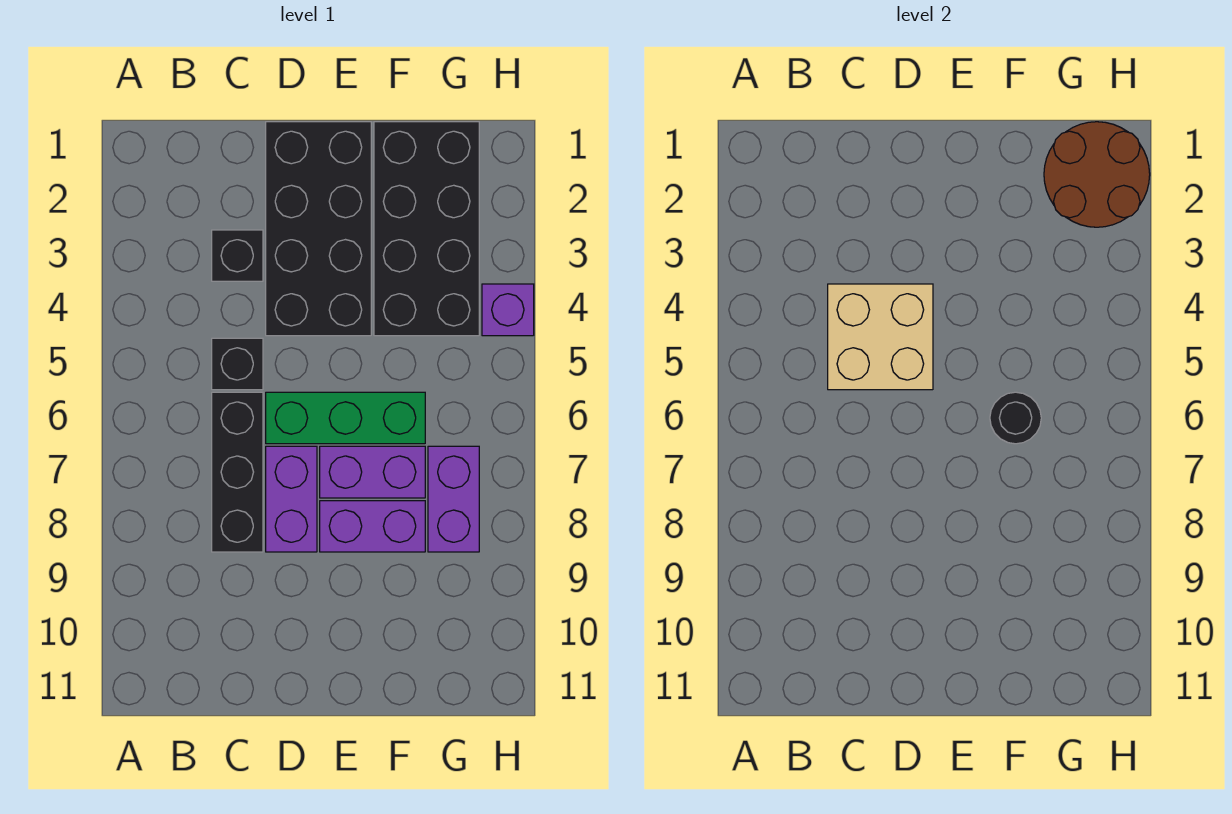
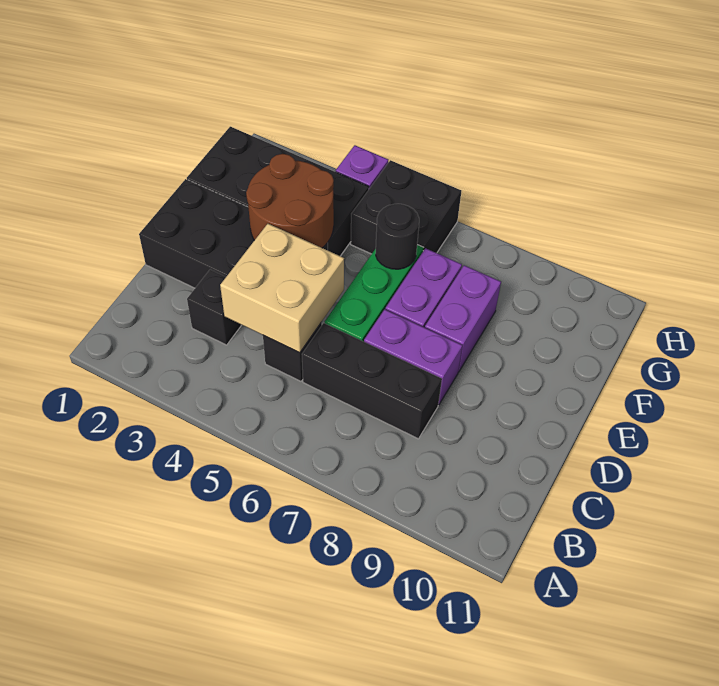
brown round brick G1:H2 level 2 -> brown round brick E3:F4 level 2
none -> black brick G5:H6 level 1
purple brick G7:G8 level 1 -> none

